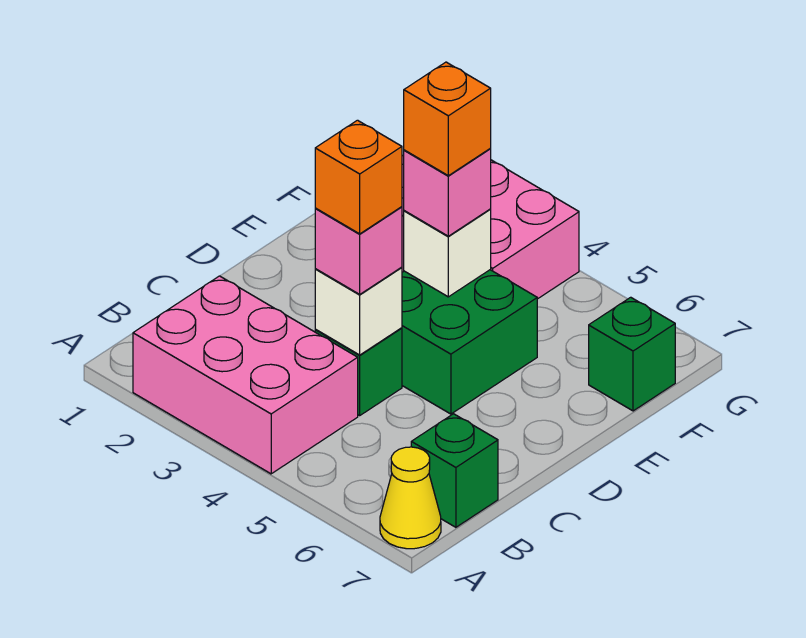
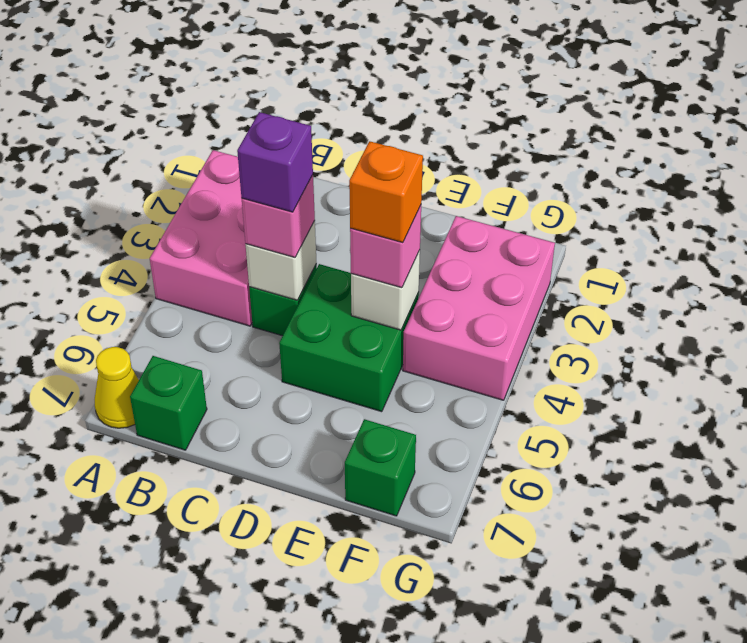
orange brick C4 level 4 -> purple brick C4 level 4

